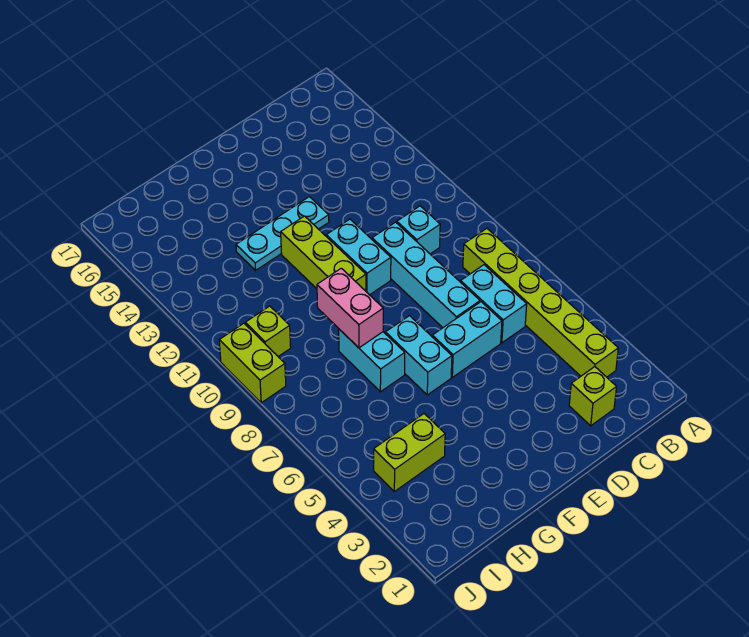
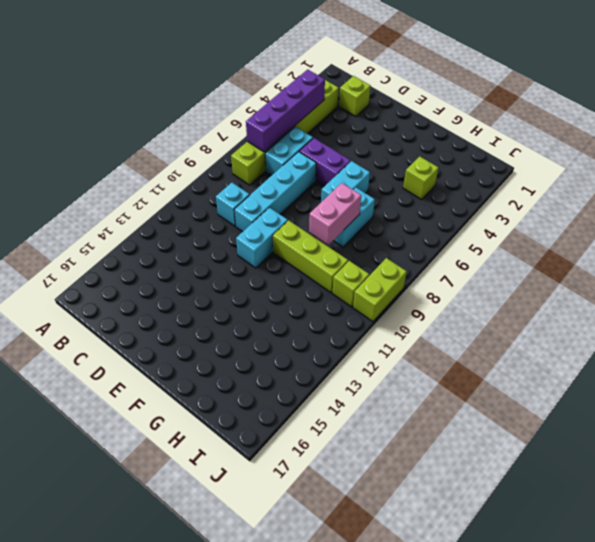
none -> purple brick B4:B7 level 2
cyan brick D6:E6 level 1 -> purple brick D6:E6 level 1
cyan plate E13:G13 level 1 -> none
lime brick F10:F12 level 1 -> lime brick F10:H10 level 1
lime brick H4:I4 level 1 -> lime brick H4 level 1

